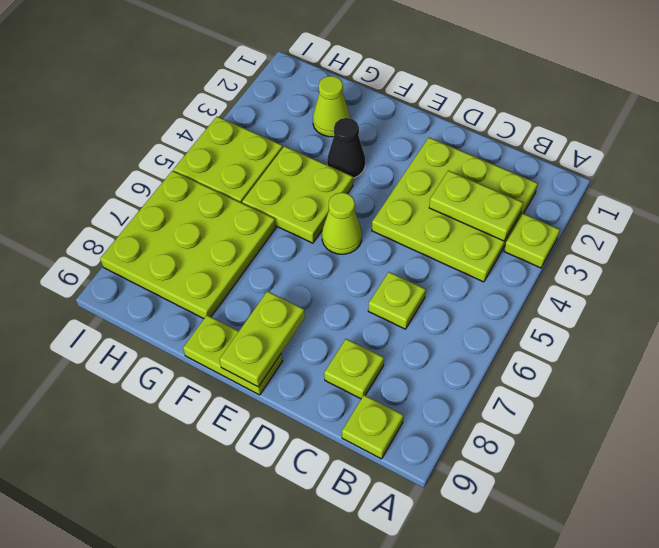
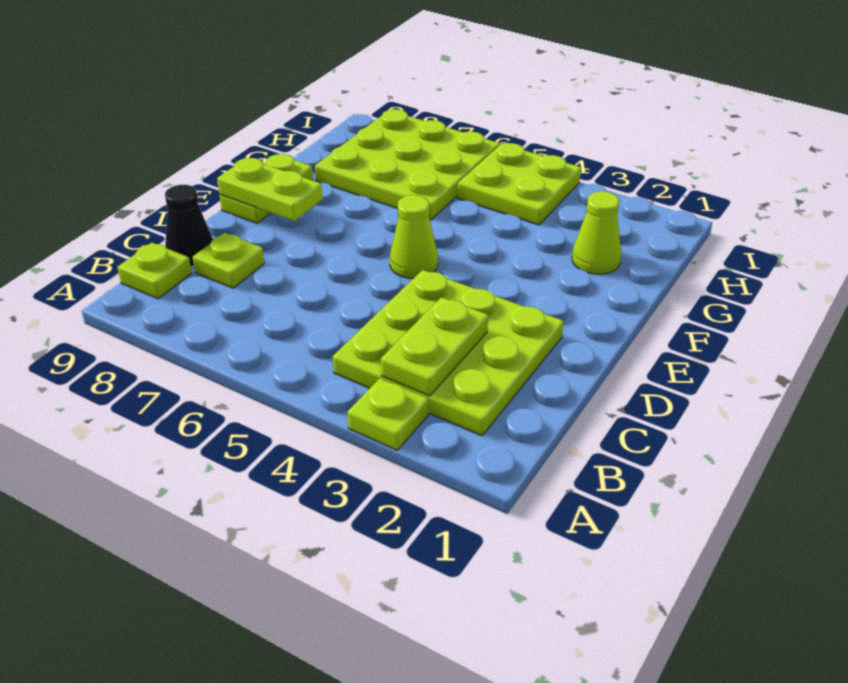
lime plate C6 level 1 -> none
black cone F3 level 1 -> black cone C9 level 1
lime plate F4:G5 level 1 -> none

